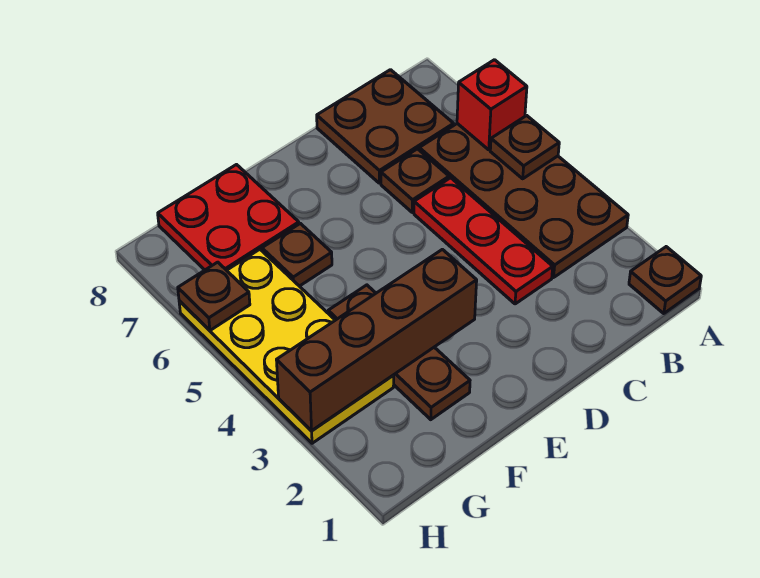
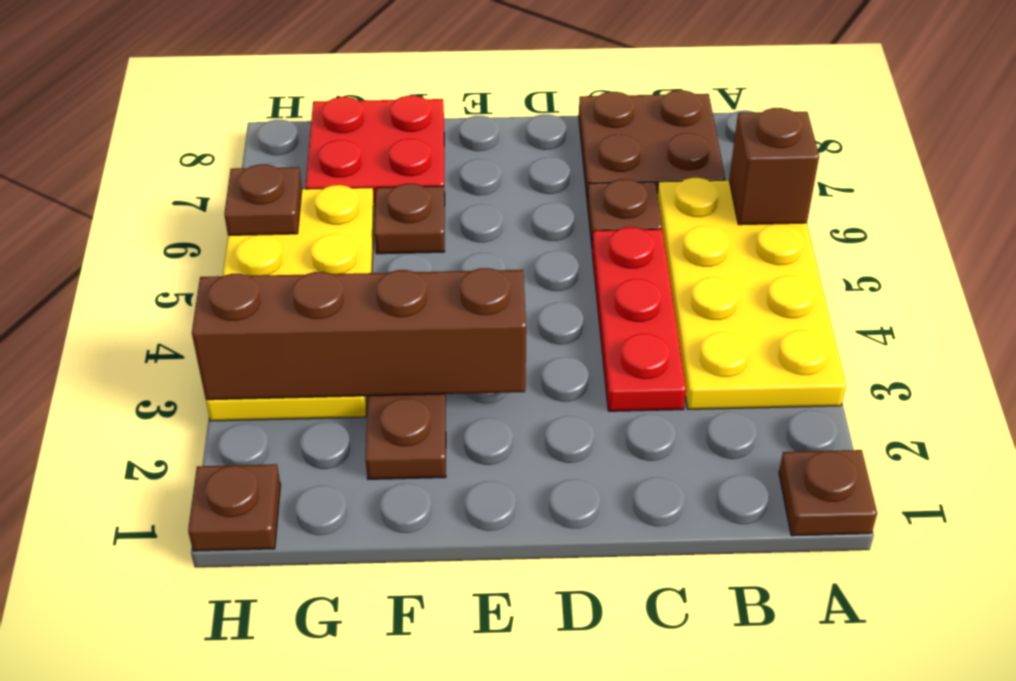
brown plate A3:B6 level 1 -> yellow plate A3:B6 level 1
brown plate A5 level 2 -> brown plate H1 level 1
red brick A6 level 2 -> brown brick A6 level 2

